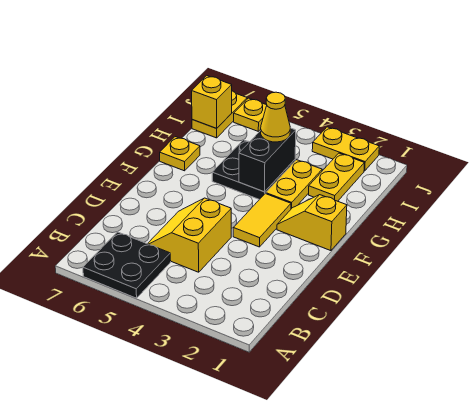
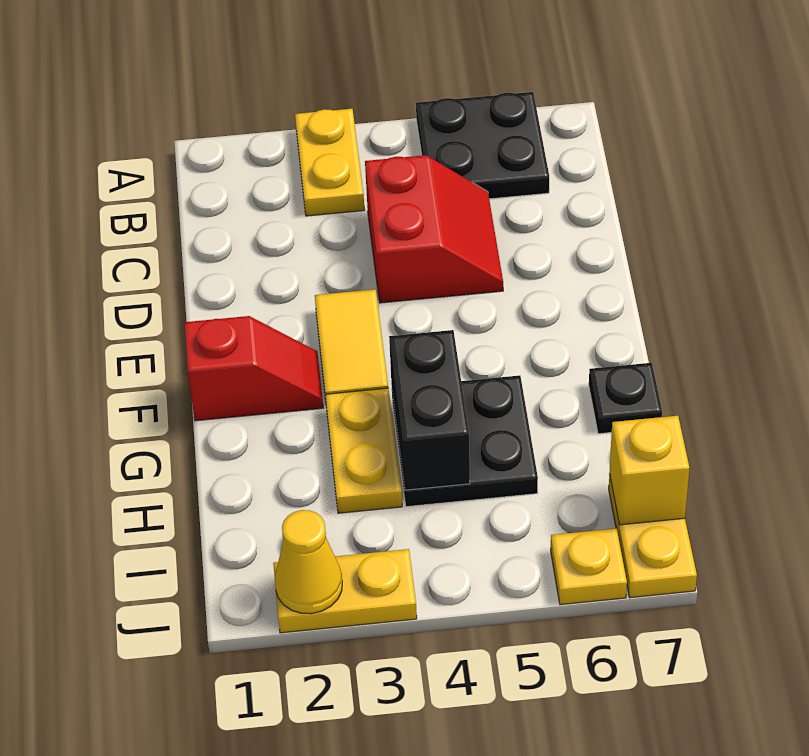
yellow slope C4:D5 level 1 top 4 -> red slope C4:D5 level 1 top 4
yellow slope F1:F2 level 1 top 1 -> red slope F1:F2 level 1 top 1
yellow plate G7 level 1 -> black plate G7 level 1
yellow plate H2:I2 level 1 -> yellow plate A3:B3 level 1
yellow cone H4 level 3 -> yellow cone J2 level 2

